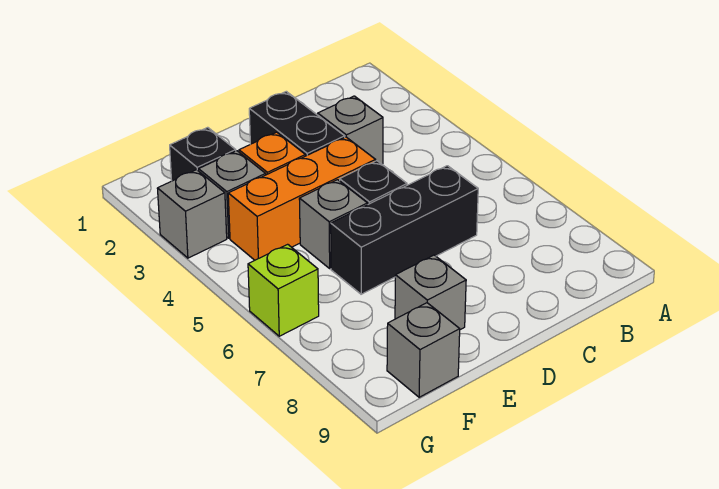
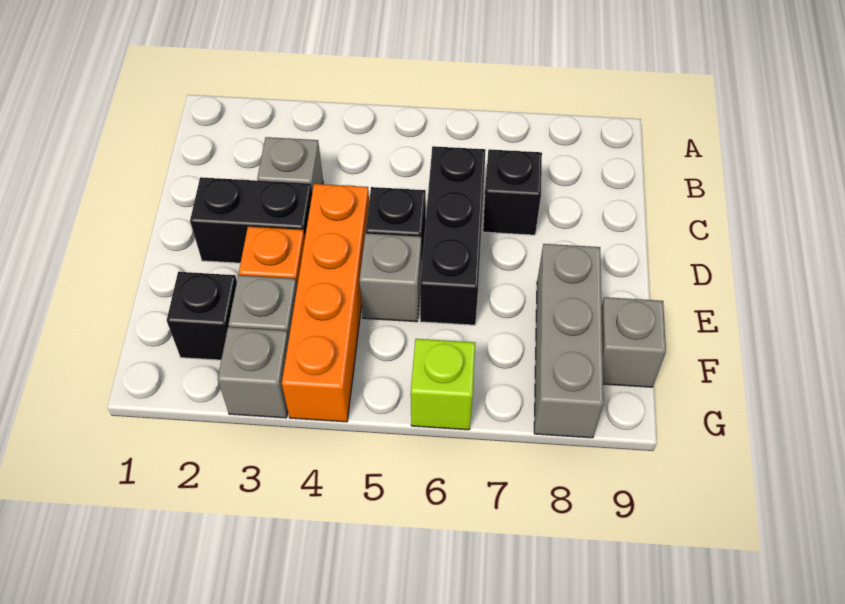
none -> black brick C7 level 1
orange brick D4:F4 level 1 -> orange brick D4:G4 level 1
grey brick E8 level 1 -> grey brick E8:G8 level 1

